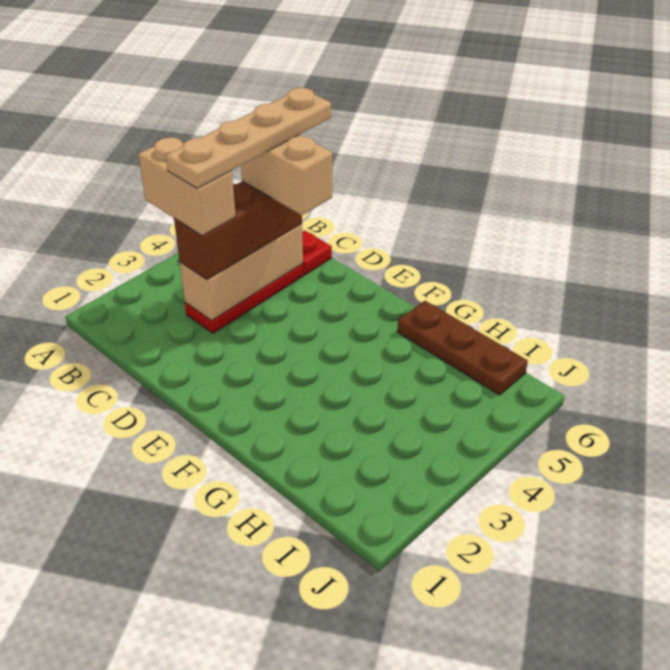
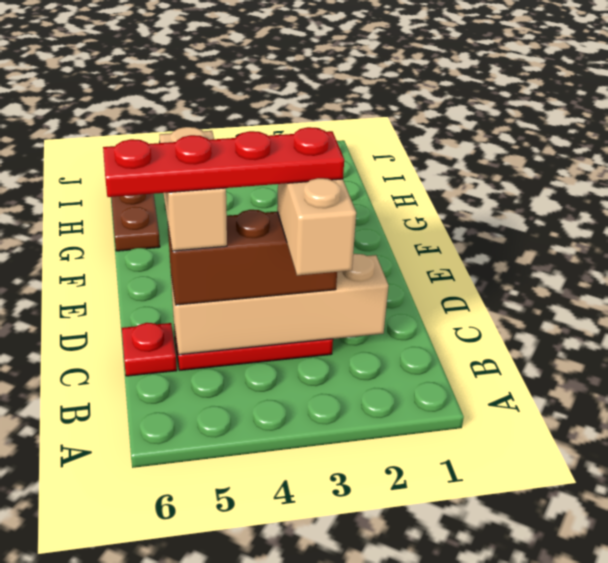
tan brick C3:C5 level 2 -> tan brick C2:C5 level 2
tan plate C3:C6 level 5 -> red plate C3:C6 level 5

